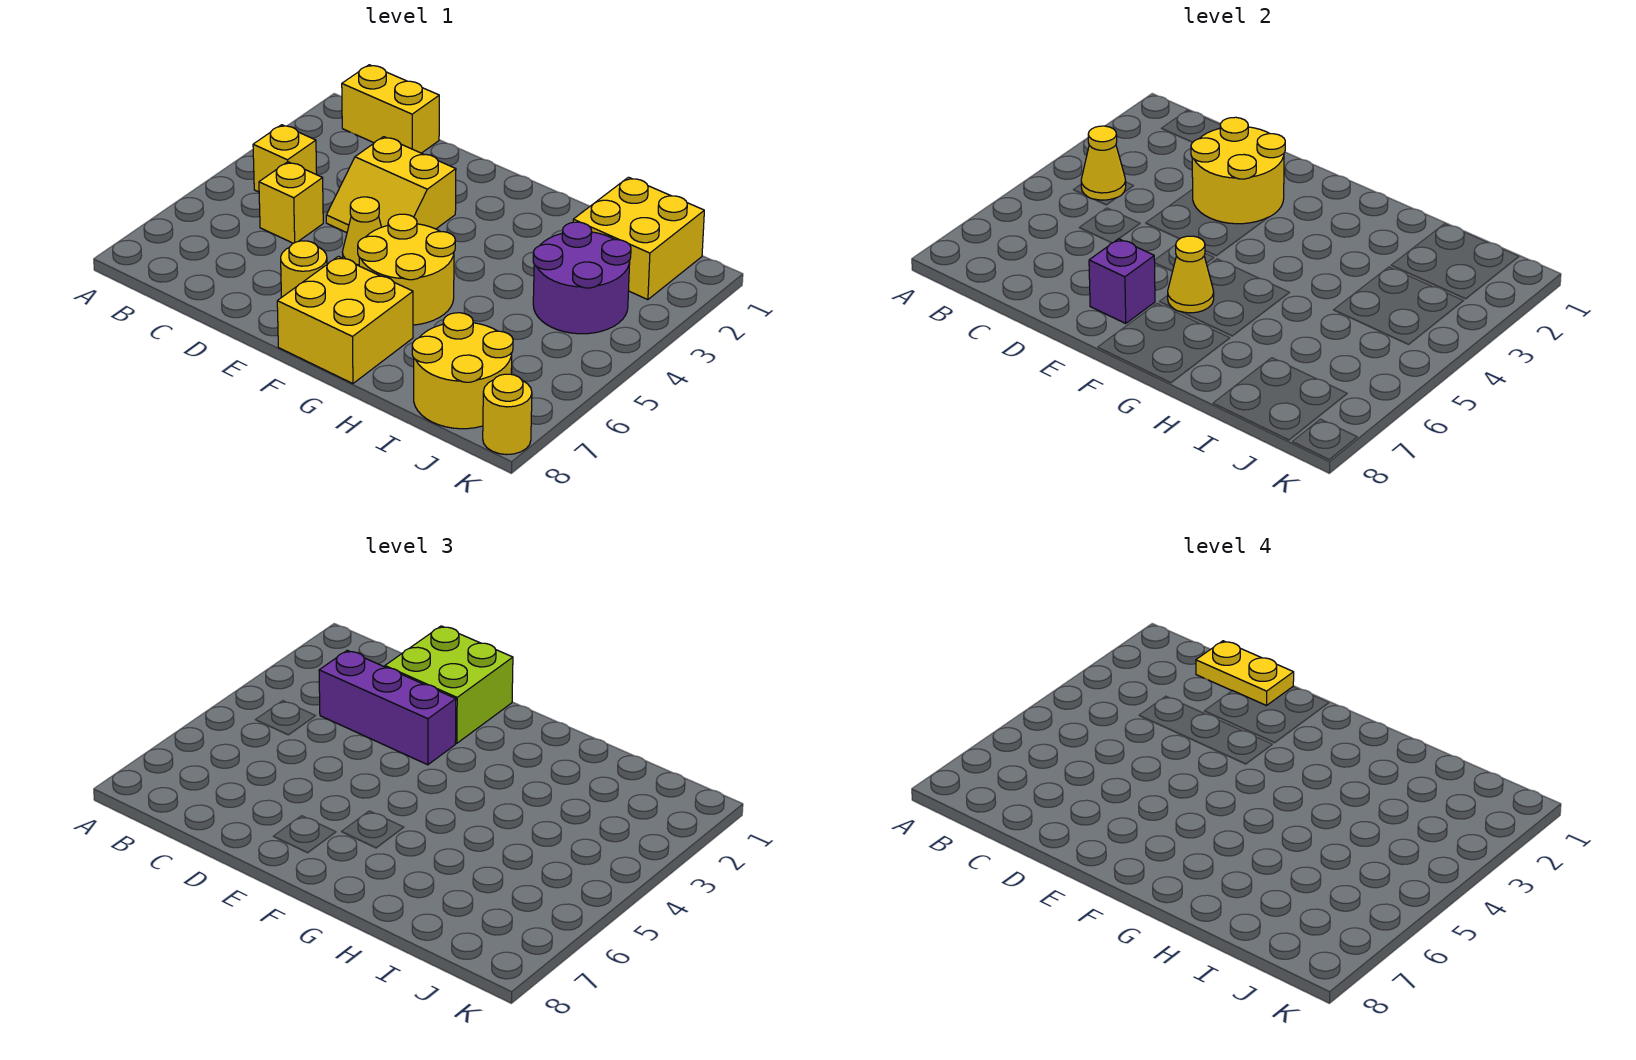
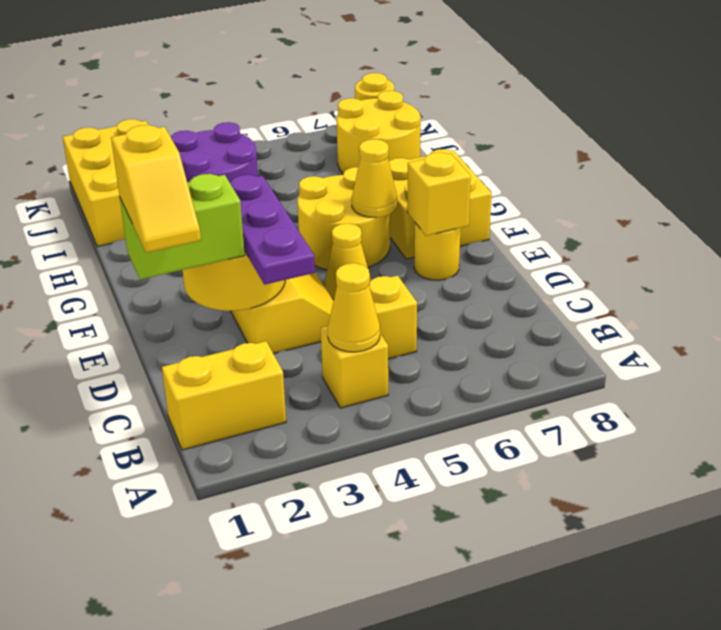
yellow brick B1:C1 level 1 -> yellow brick B1:B2 level 1
yellow plate C1:D1 level 4 -> yellow slope C1:D1 level 4 top D
purple brick C3:E3 level 3 -> purple plate C3:E3 level 3
lime brick D1:E2 level 3 -> lime brick D1:D2 level 3
purple brick E7 level 2 -> yellow brick E7 level 2
yellow brick I1:J2 level 1 -> yellow brick I1:K2 level 1

